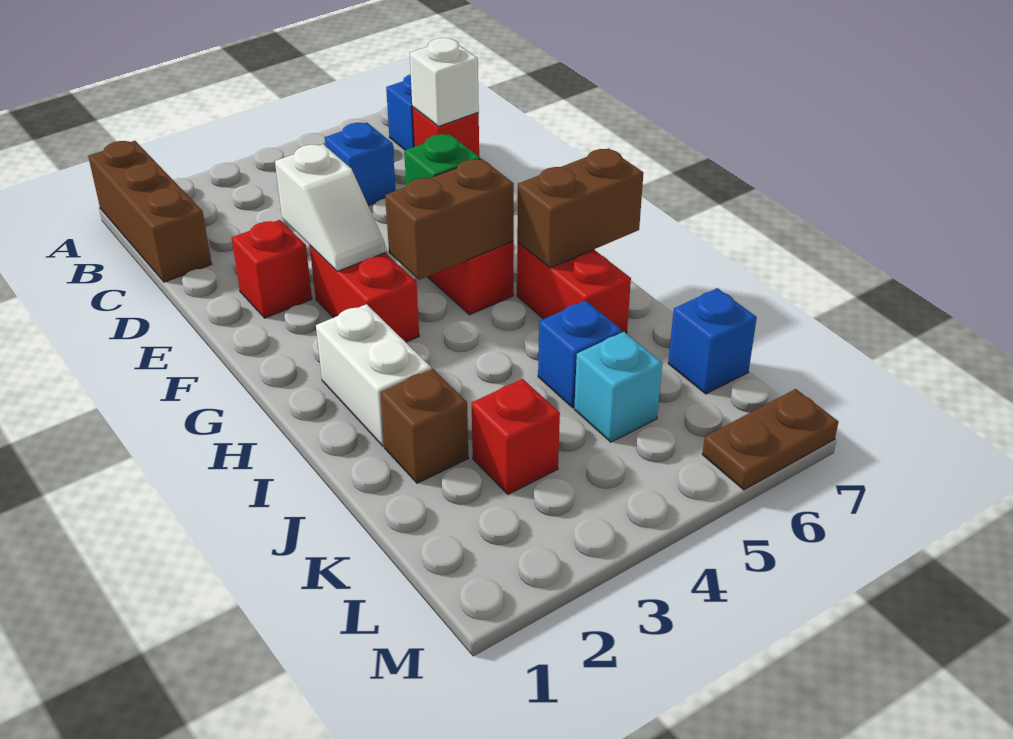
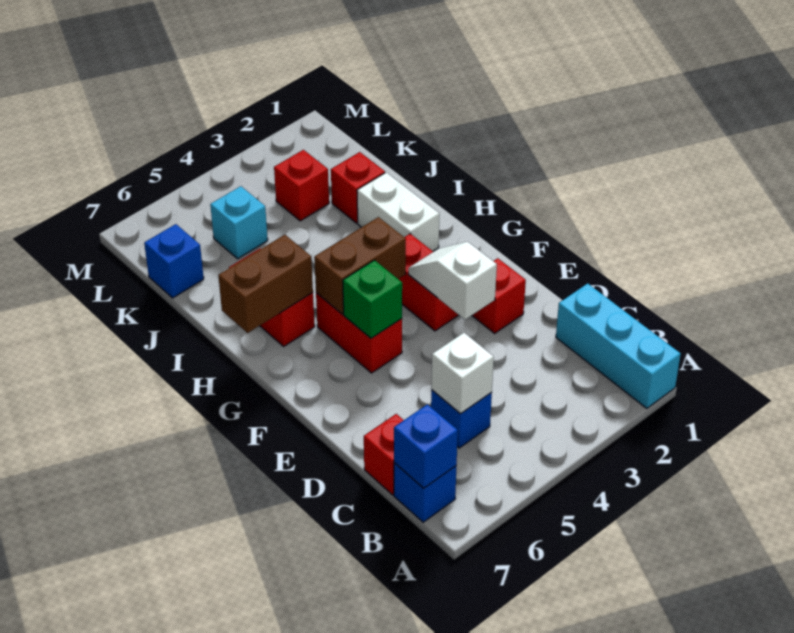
brown brick A1:C1 level 1 -> cyan brick A1:C1 level 1
white brick C7 level 2 -> white brick C5 level 2
brown brick J2 level 1 -> red brick J2 level 1
blue brick J5 level 1 -> blue brick B7 level 2
brown plate M6:M7 level 1 -> none

